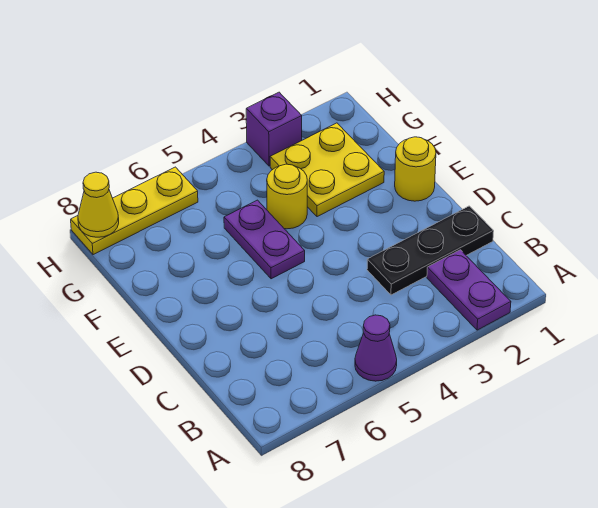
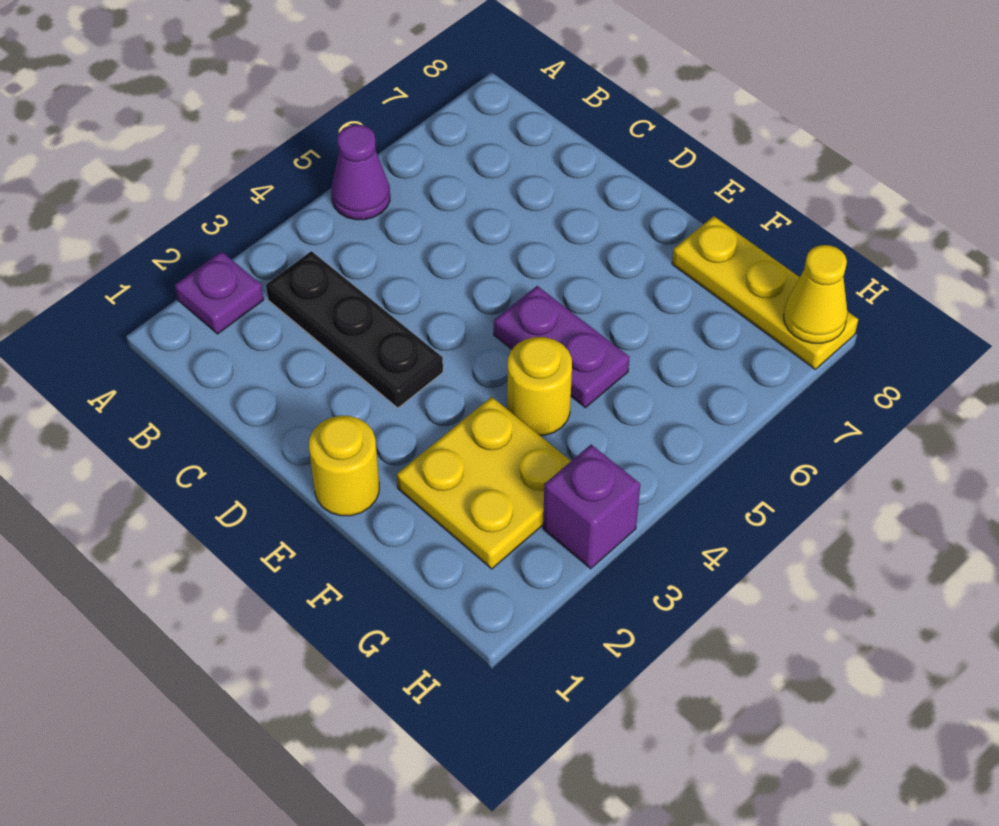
purple plate A2:B2 level 1 -> purple plate A2 level 1
black plate C1:C3 level 1 -> black plate B3:D3 level 1
yellow plate H6:H8 level 1 -> yellow plate F8:H8 level 1

